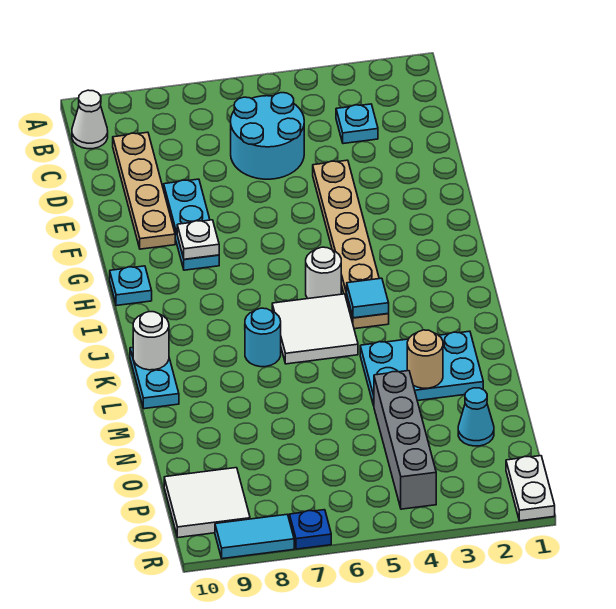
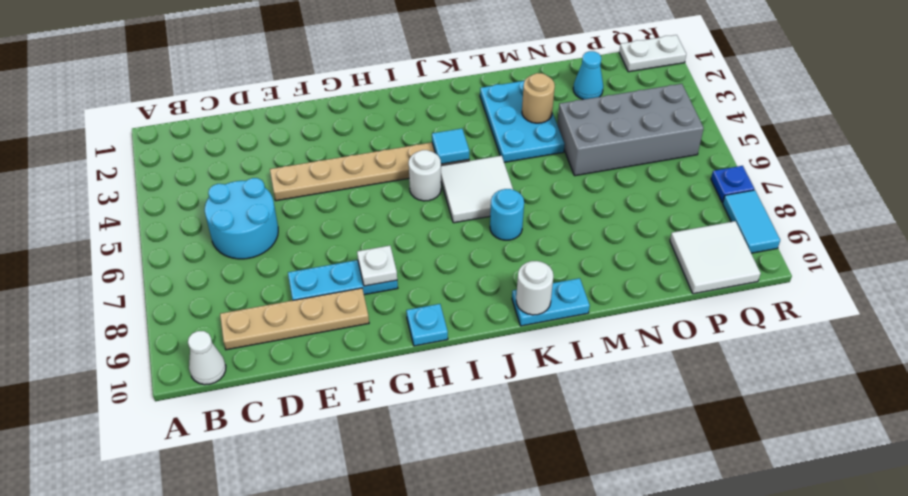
cyan plate C3 level 1 -> none
grey brick N4:Q4 level 1 -> grey brick N4:Q5 level 1

